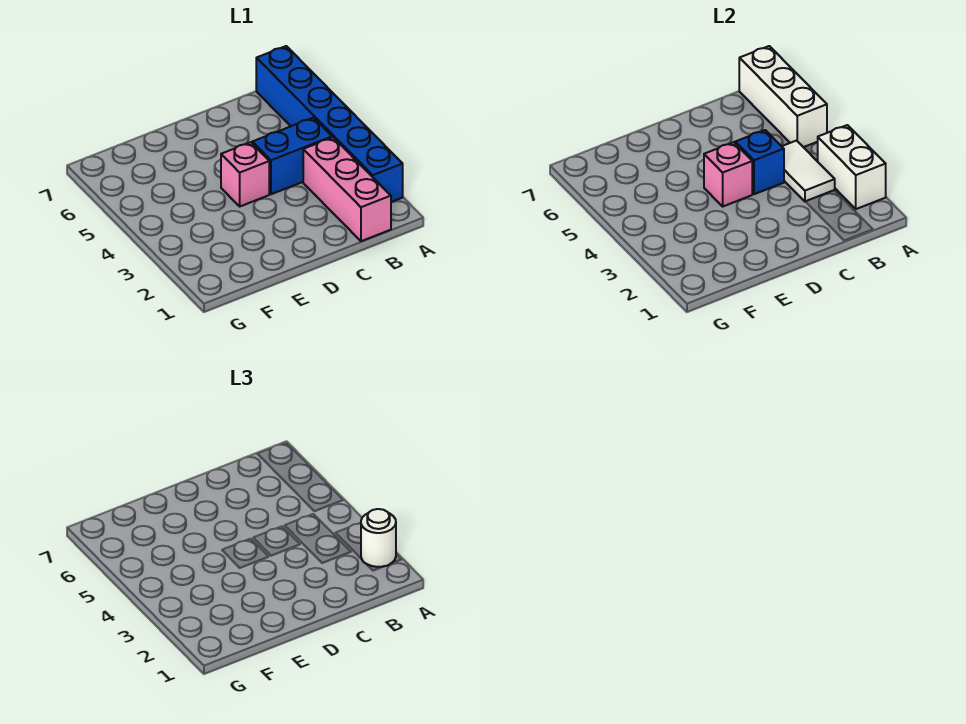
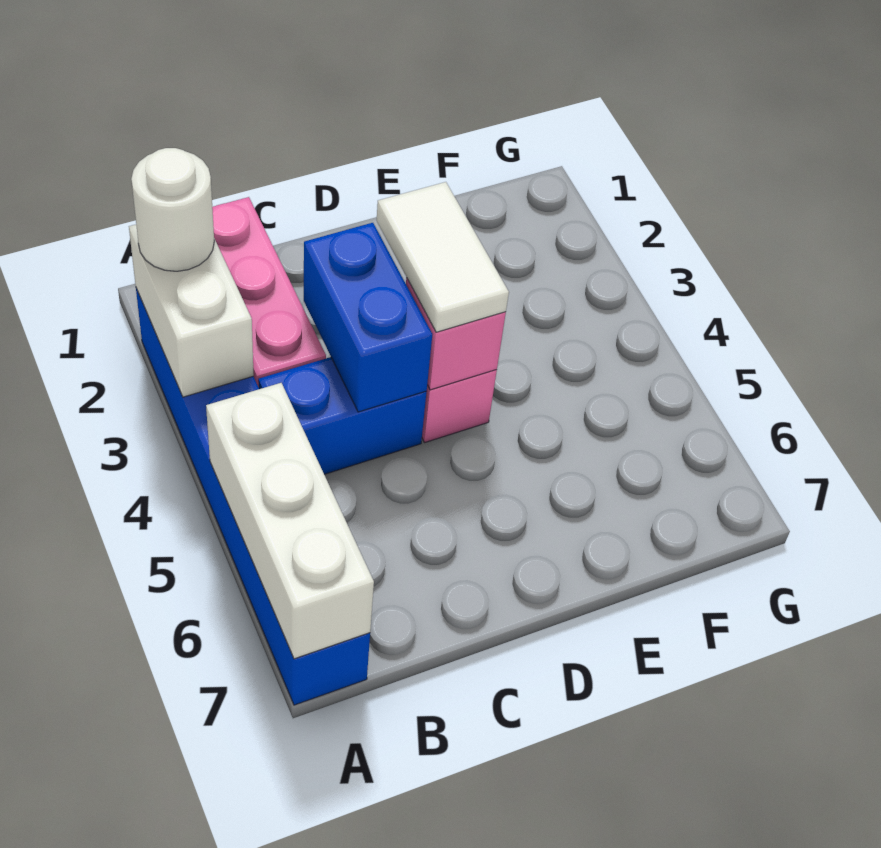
white tile B3:B4 level 2 -> white tile D3:D4 level 3
blue brick C4 level 2 -> blue brick C3:C4 level 2

